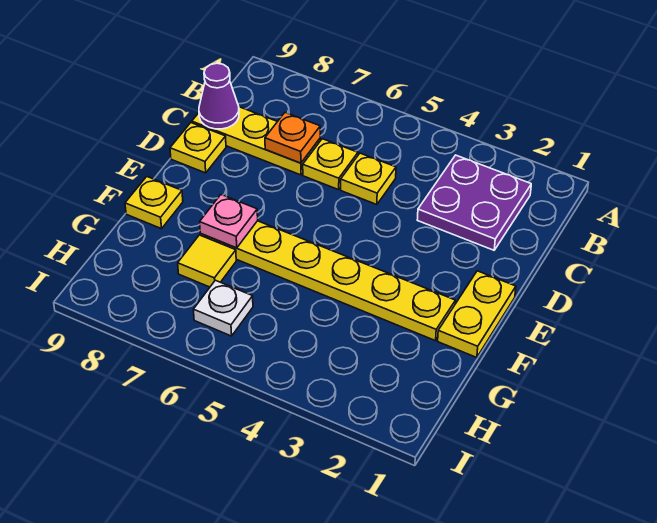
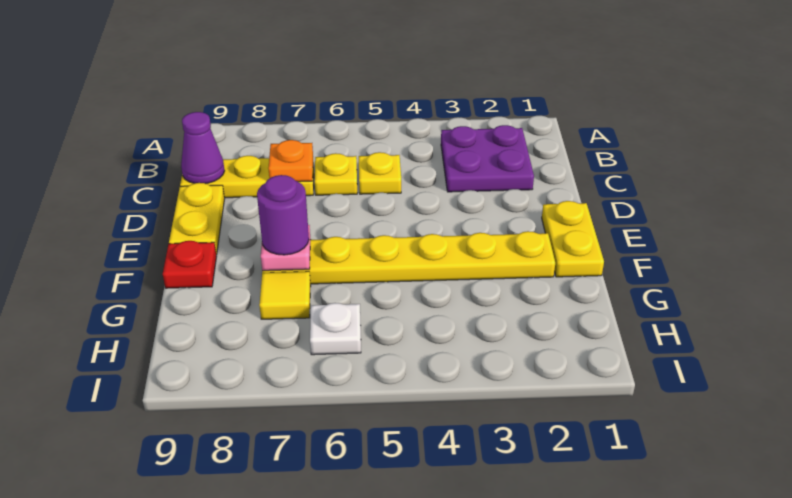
yellow plate D9 level 1 -> yellow plate D9:E9 level 1
none -> purple round brick F7 level 3
yellow plate F9 level 1 -> red plate F9 level 1

